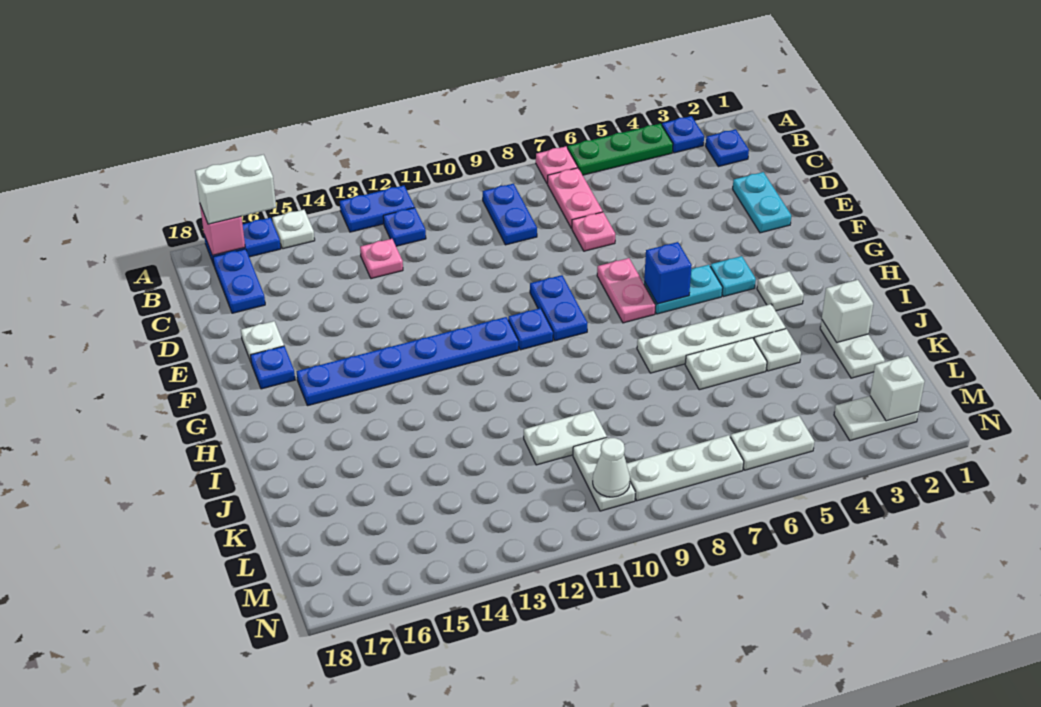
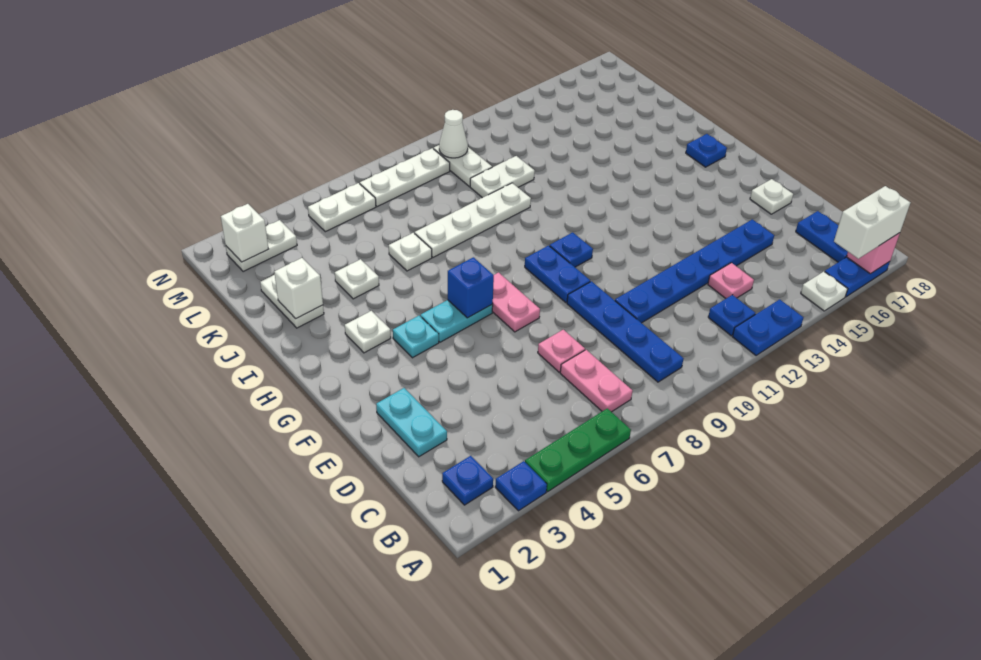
pink plate A7 level 1 -> none
blue plate B9:C9 level 1 -> blue plate B9:E9 level 1
blue plate F17 level 1 -> blue plate H17 level 1
blue plate G11:G16 level 1 -> blue plate D10:D15 level 1
white plate I4:I7 level 1 -> white plate J7:J10 level 1
white plate J5:J6 level 1 -> white plate J6 level 1

